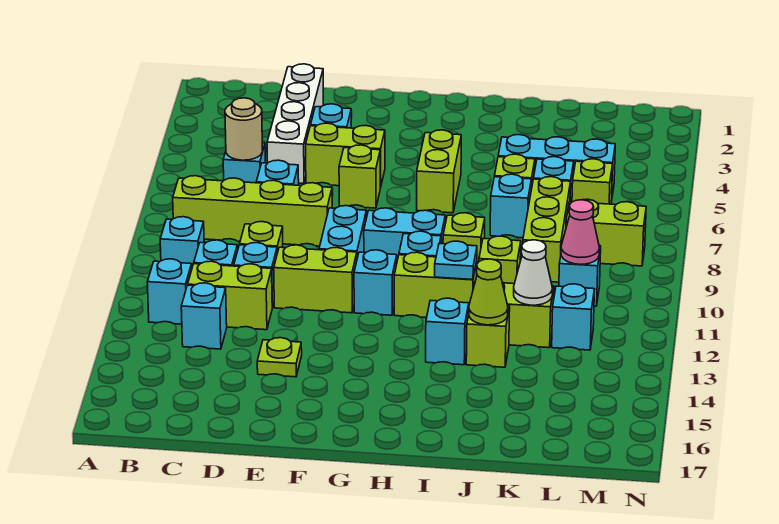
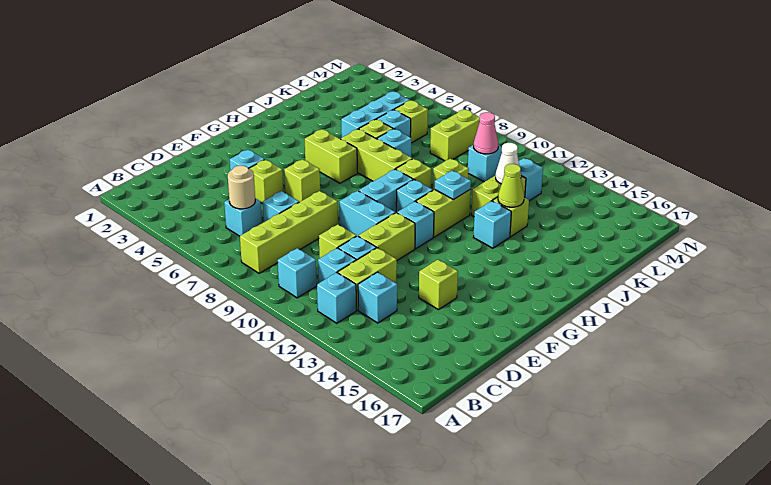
white brick D2:D5 level 1 -> none
lime brick E5:F5 level 1 -> lime brick E5 level 1
lime plate E14 level 1 -> lime brick E14 level 1
lime brick K7:K9 level 1 -> lime brick I6:I8 level 1

